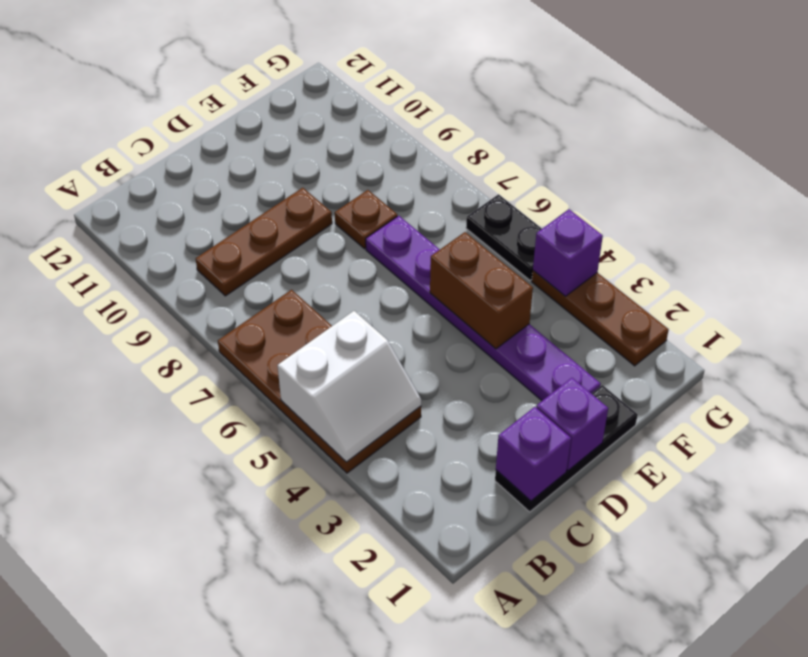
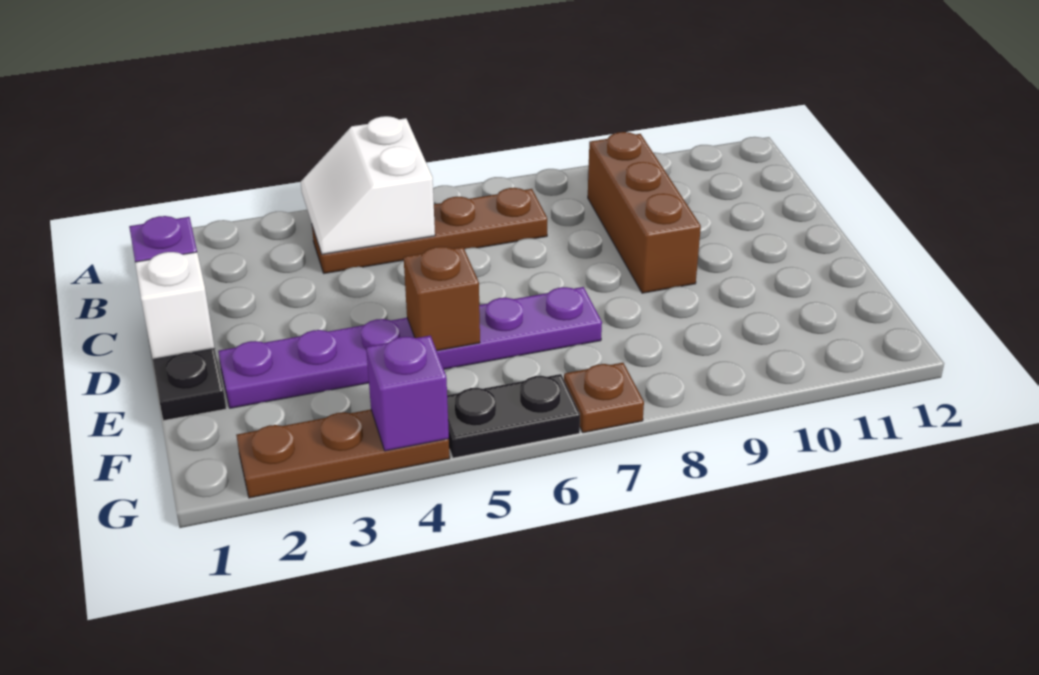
brown plate A4:B7 level 1 -> brown plate B4:B7 level 1
brown plate B9:D9 level 1 -> brown brick B9:D9 level 1
purple brick D1 level 2 -> white brick D1 level 2
brown brick E4:E5 level 2 -> brown brick E5 level 2
brown plate E8 level 1 -> brown plate G7 level 1

